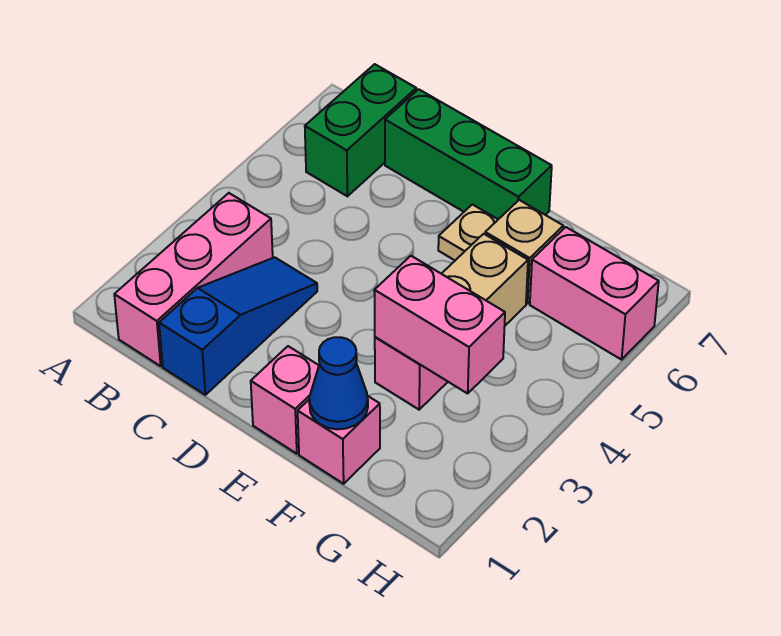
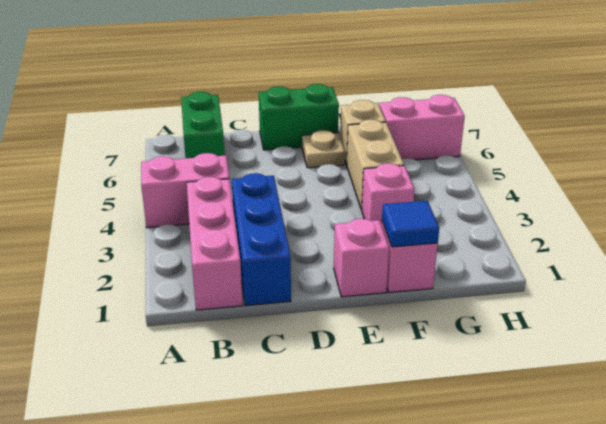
blue slope C1:C3 level 1 top 1 -> blue brick C1:C3 level 1
green brick C7:E7 level 1 -> green brick D7:E7 level 1
blue cone F1 level 2 -> blue tile F1 level 2
pink brick F3:G3 level 2 -> pink brick A4:B4 level 1

